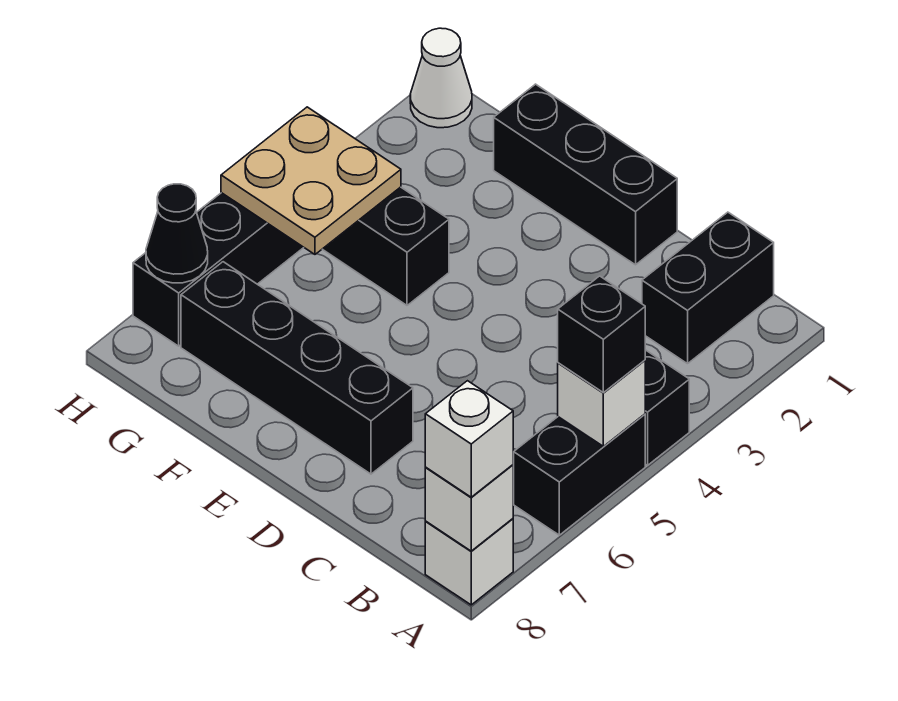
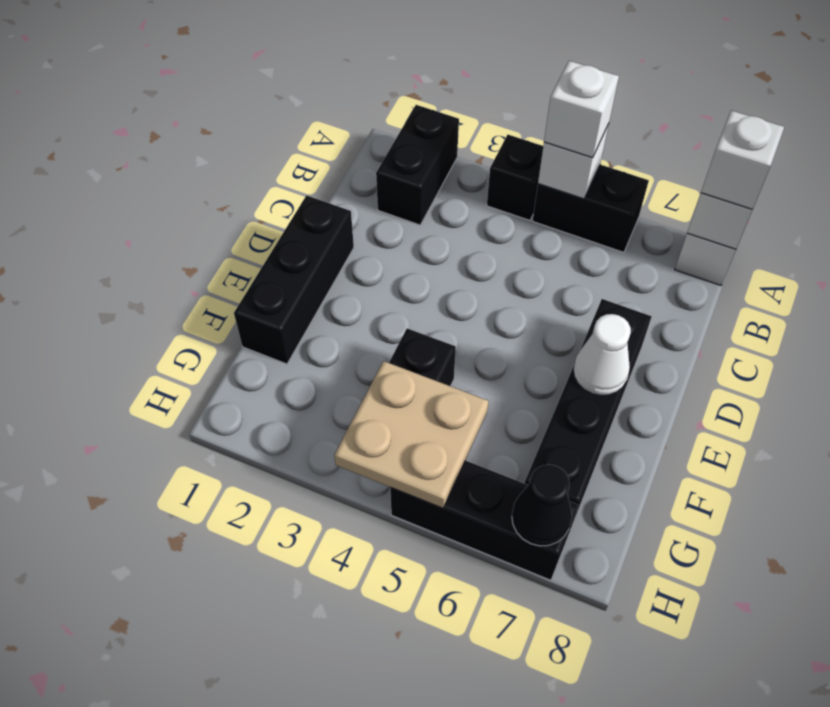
black brick A5 level 3 -> white brick A5 level 3
black brick B1:B2 level 1 -> black brick A2:B2 level 1
white cone H1 level 1 -> white cone E7 level 2

